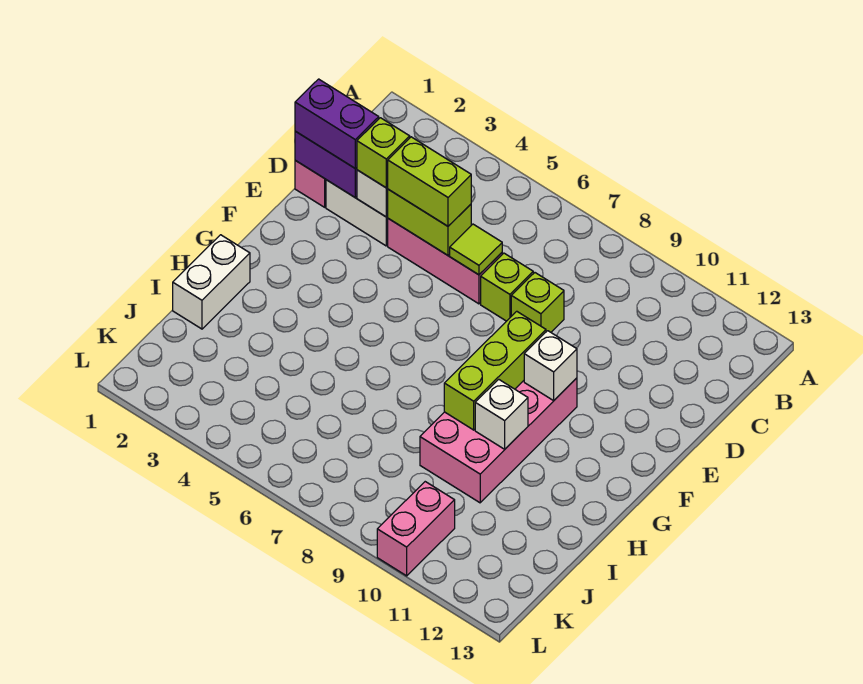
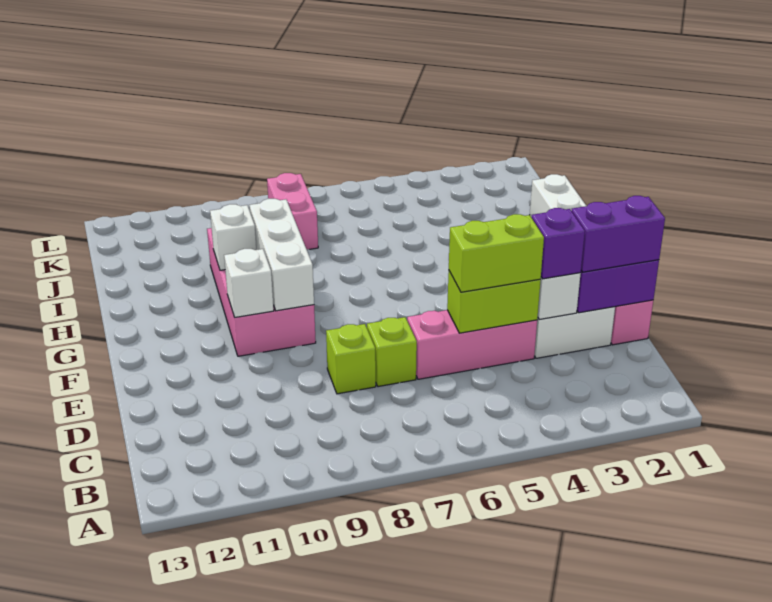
lime brick D3 level 3 -> purple brick D3 level 3
lime tile D6 level 2 -> none
lime brick F9:H9 level 2 -> white brick F9:H9 level 2
pink brick K10:L10 level 1 -> pink brick J8:K8 level 1

